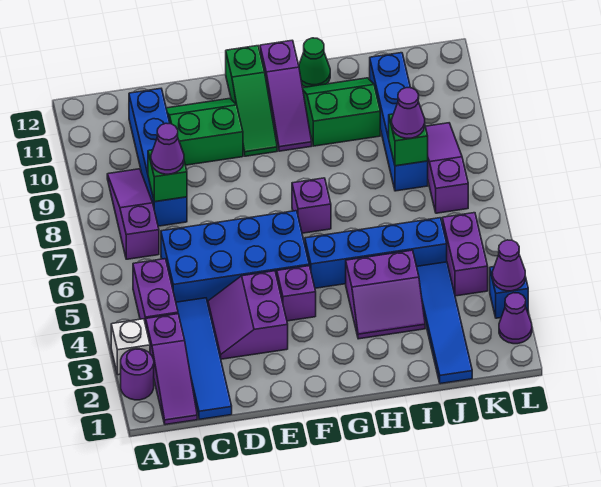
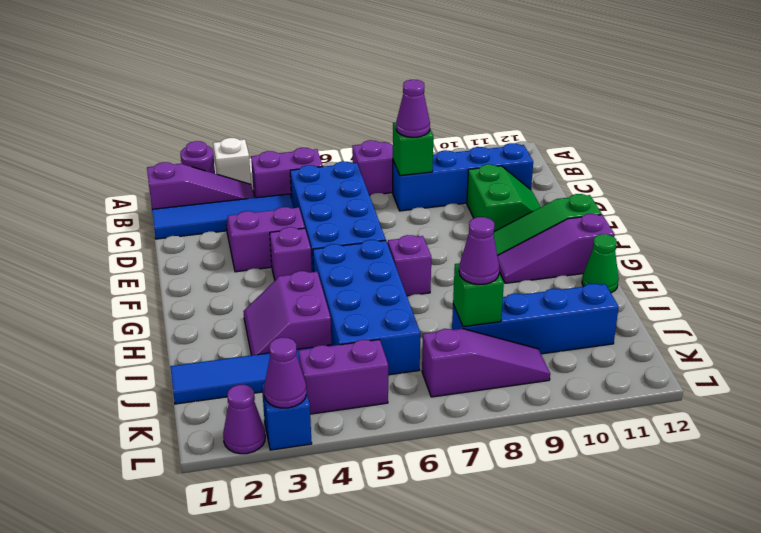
purple slope B1:B3 level 1 top 3 -> purple slope B1:B3 level 1 top 1
blue brick G5:J5 level 1 -> blue brick G5:J6 level 1
green slope H10:I11 level 1 top 10 -> none

